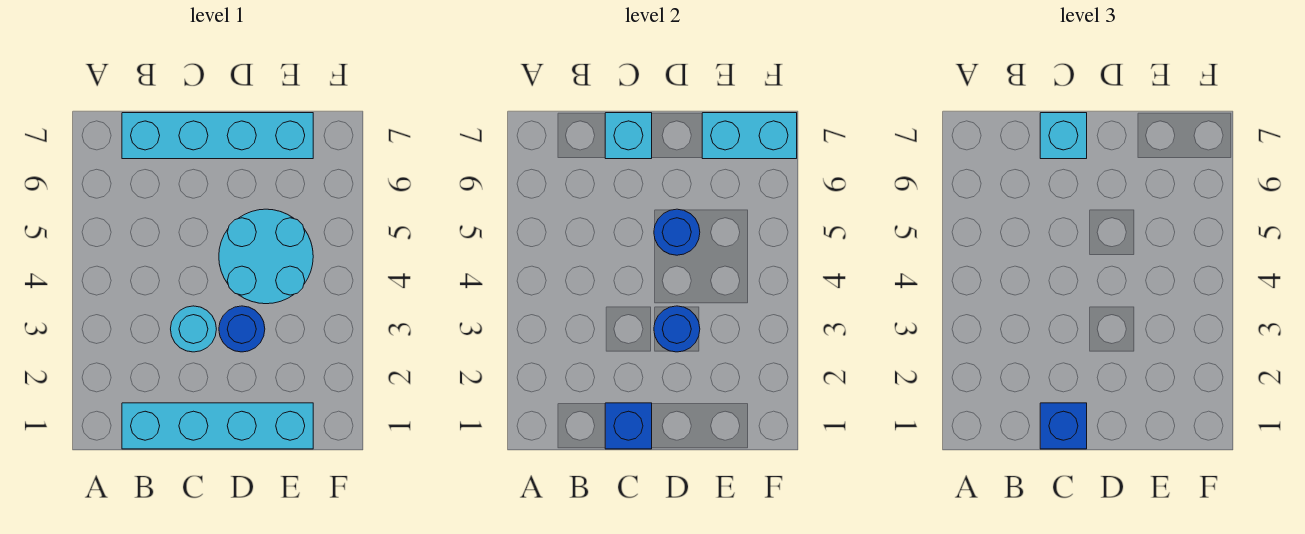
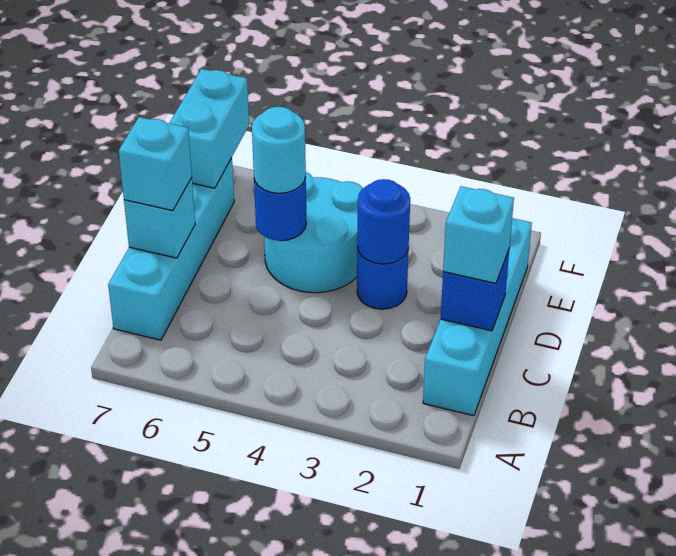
blue brick C1 level 3 -> cyan brick C1 level 3
cyan round brick C3 level 1 -> cyan round brick D5 level 3

